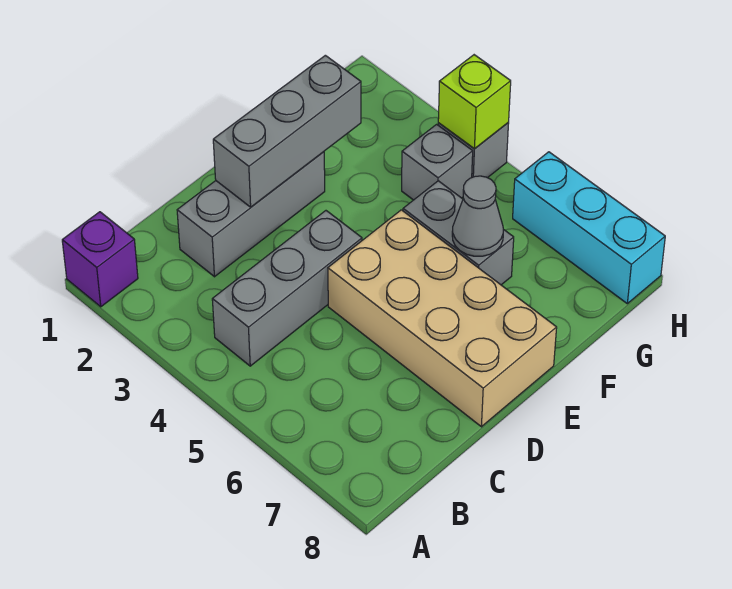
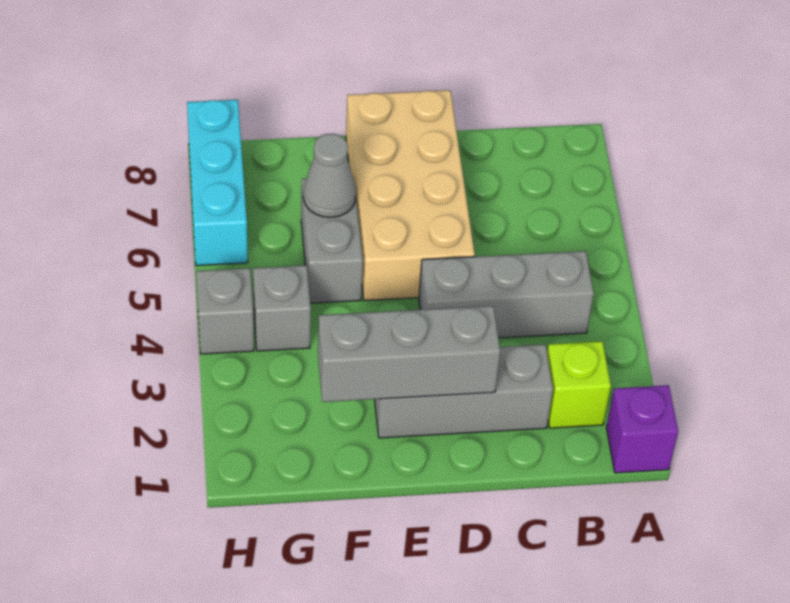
lime brick H4 level 2 -> lime brick B2 level 1

